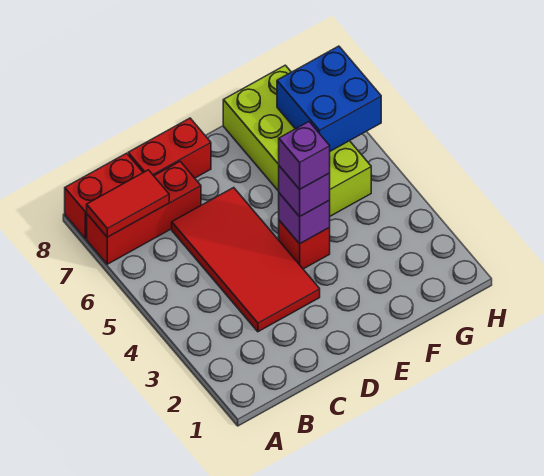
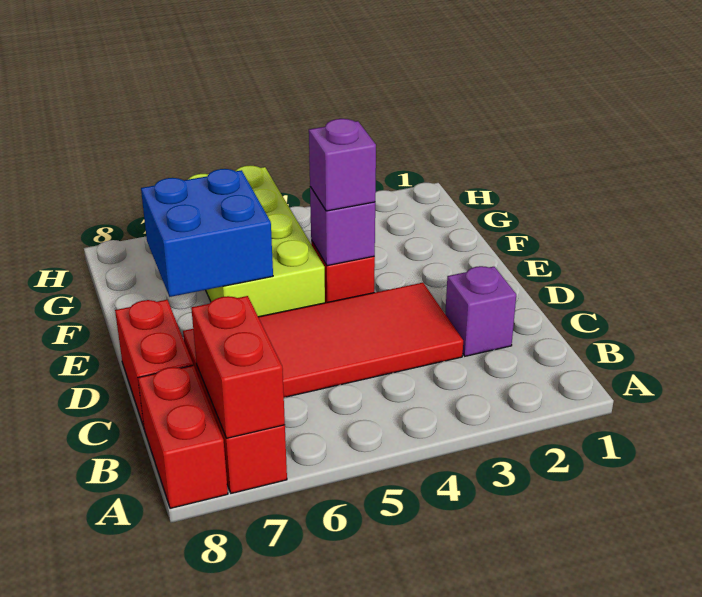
red tile A7:B7 level 2 -> red brick A7:B7 level 2
purple brick E4 level 4 -> purple brick C2 level 1
lime brick F5:G8 level 1 -> lime brick E5:H6 level 1
blue brick G6:H7 level 2 -> blue brick E6:F7 level 2

